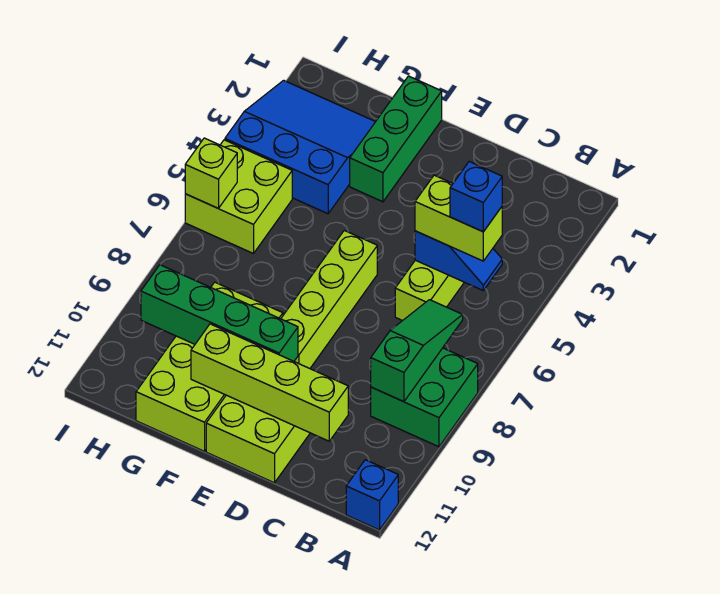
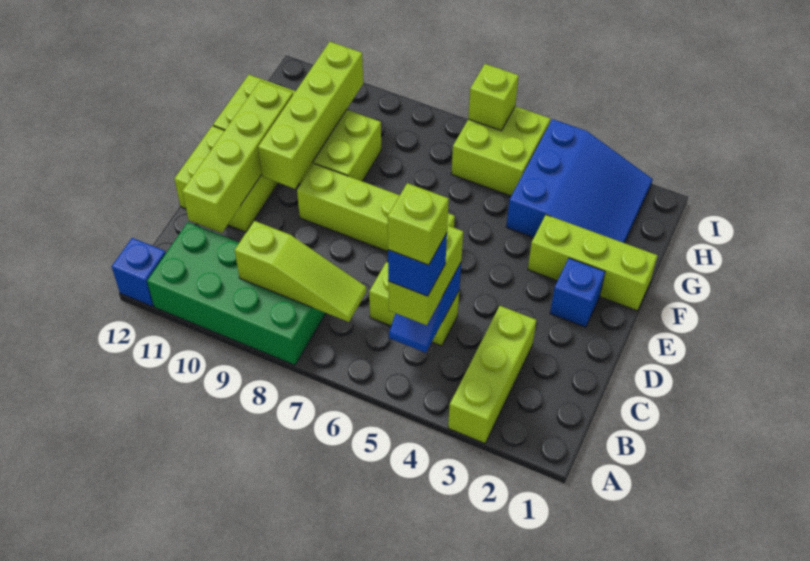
none -> lime brick A3:C3 level 1
green brick A8:B9 level 1 -> green brick A8:B11 level 1
none -> lime brick B5 level 5
green slope B7:B9 level 2 top 9 -> lime slope B7:B9 level 2 top 9
none -> blue brick E2 level 1
green brick E10:H10 level 2 -> lime brick E10:H10 level 2
green brick F1:F3 level 1 -> lime brick F1:F3 level 1

